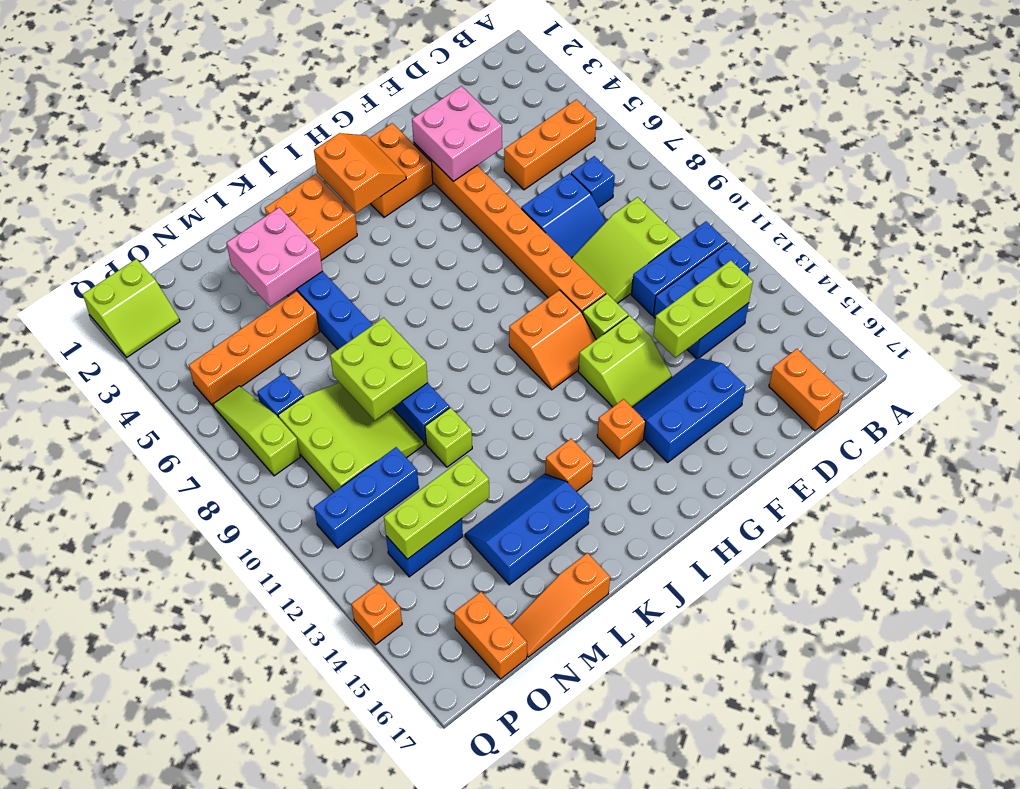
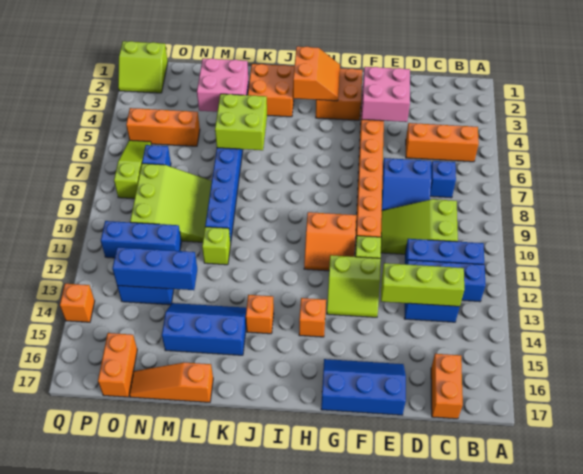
blue slope E14:G15 level 1 top 15 -> blue slope E16:G17 level 1 top 17
lime brick L8:M9 level 2 -> lime brick K5:L6 level 2
orange brick M5:P5 level 1 -> orange brick N5:P5 level 1
lime brick M13:O13 level 2 -> blue brick M13:O13 level 2

